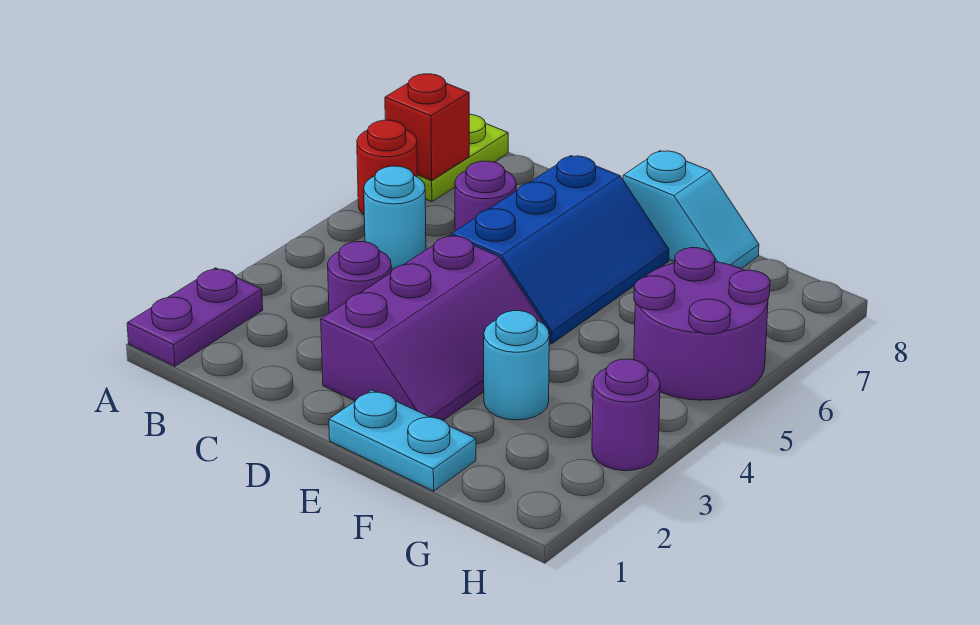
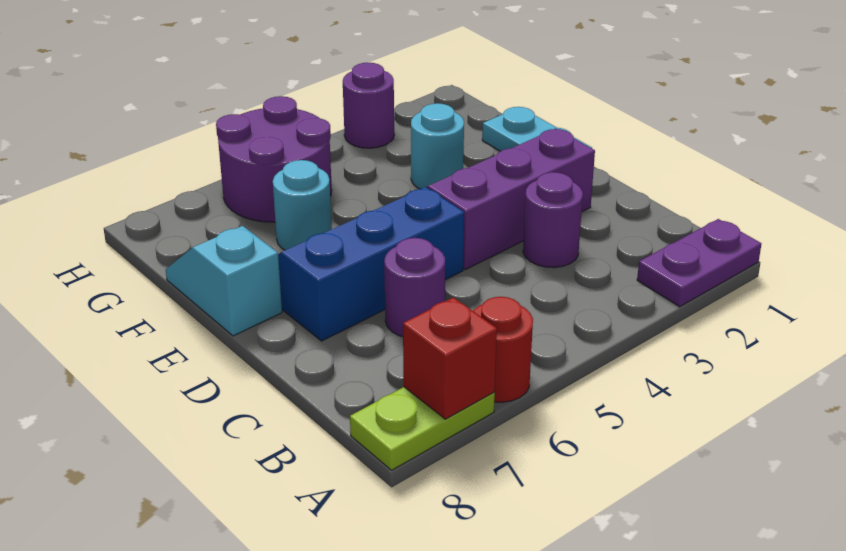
cyan round brick B5 level 1 -> cyan round brick F6 level 1

